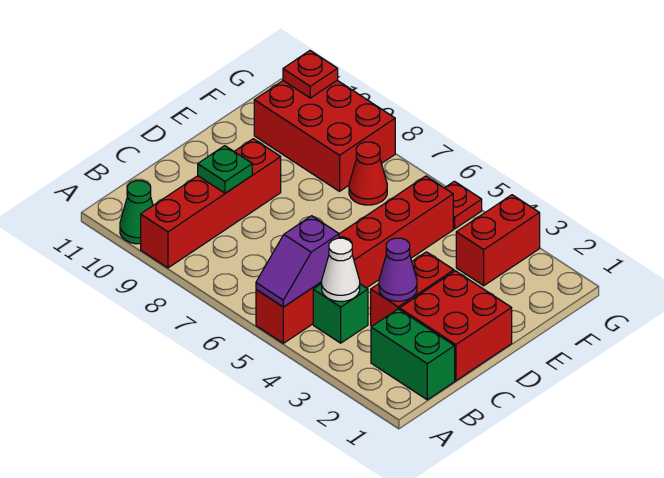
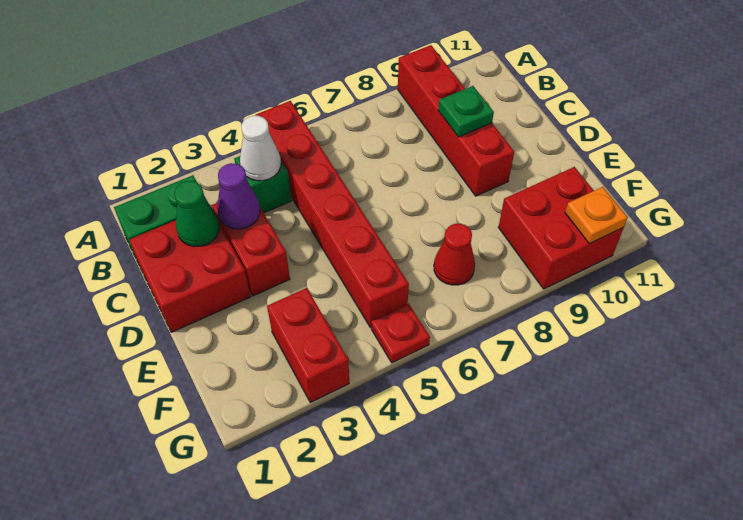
purple slope A5:B5 level 2 top B -> none
green cone A10 level 1 -> green cone C2 level 2
red brick F8:G10 level 1 -> red brick F9:G10 level 1
red plate G10 level 2 -> orange plate G10 level 2

